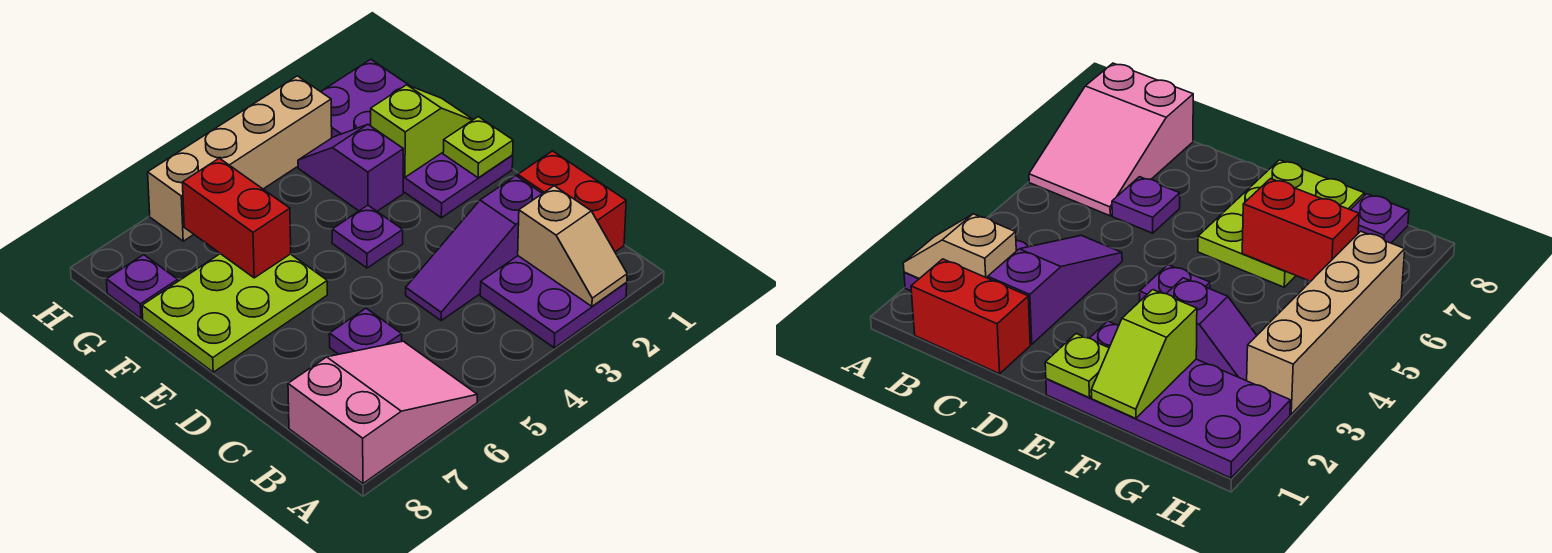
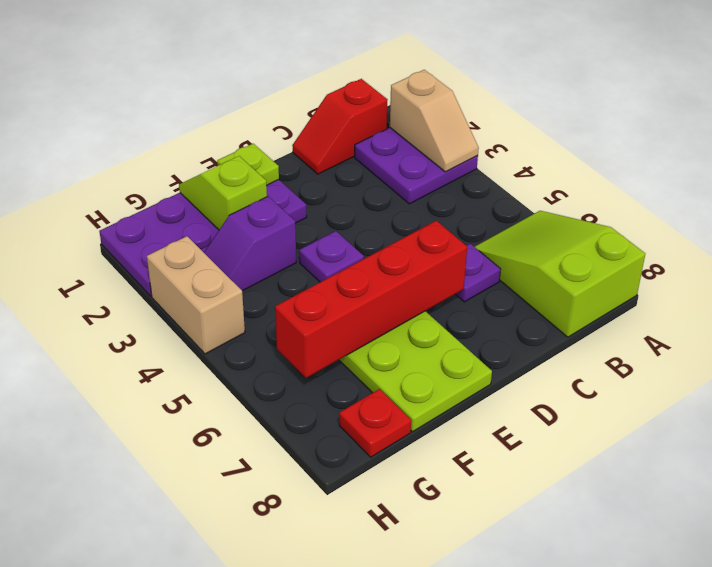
tan slope A2:B2 level 2 top B -> tan slope A2:A3 level 2 top 2
pink slope A6:B8 level 1 top 8 -> lime slope A6:B8 level 1 top 8
red brick B1:C1 level 1 -> red slope B1:C1 level 1 top B
purple slope C2:C4 level 1 top 2 -> none
red brick F6:G6 level 2 -> red brick D6:G6 level 2
purple plate G8 level 1 -> red plate G8 level 1
tan brick H3:H6 level 1 -> tan brick H3:H4 level 1

